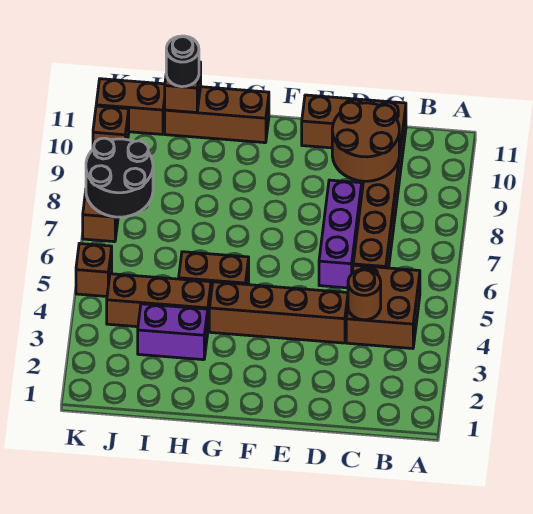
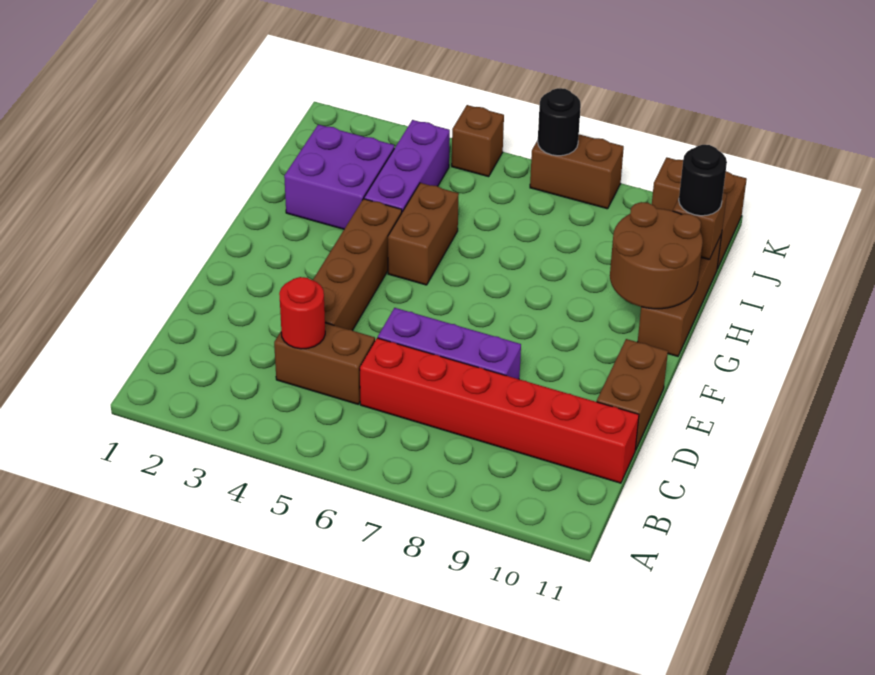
brown brick B4:C5 level 1 -> brown brick C4:C5 level 1
brown round brick C4 level 2 -> red round brick C4 level 2
brown brick C6:C11 level 1 -> red brick C6:C11 level 1
brown round brick C9:D10 level 2 -> brown round brick G10:H11 level 2
purple brick H3:I3 level 1 -> purple brick H2:I3 level 1
brown brick H4:J4 level 1 -> purple brick H4:J4 level 1
black round brick J7:K8 level 2 -> black round brick K7 level 2

